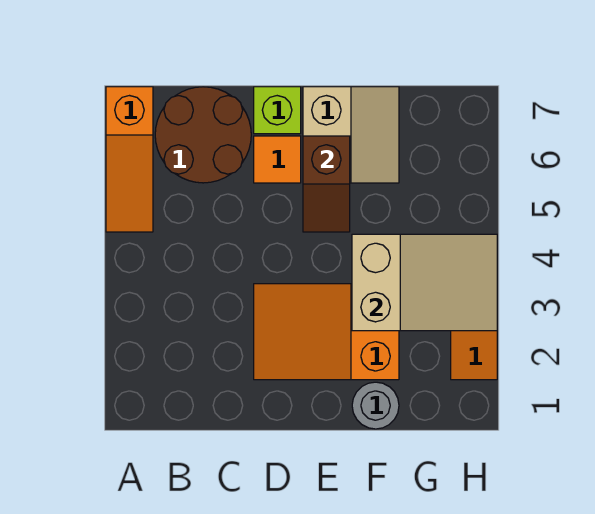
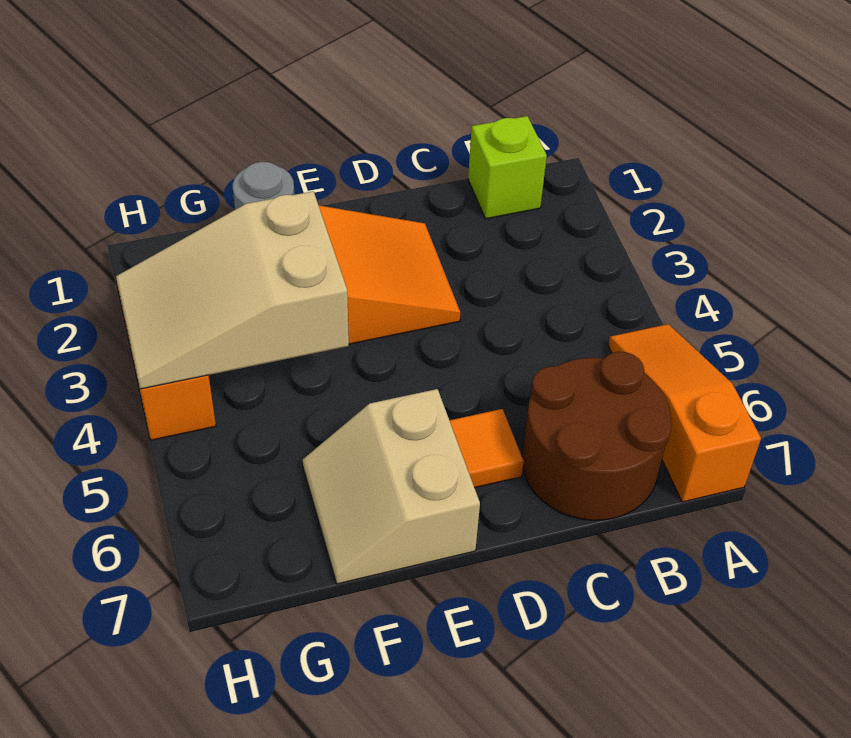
lime brick D7 level 1 -> lime brick B1 level 1
brown slope E5:E6 level 2 top 6 -> none

